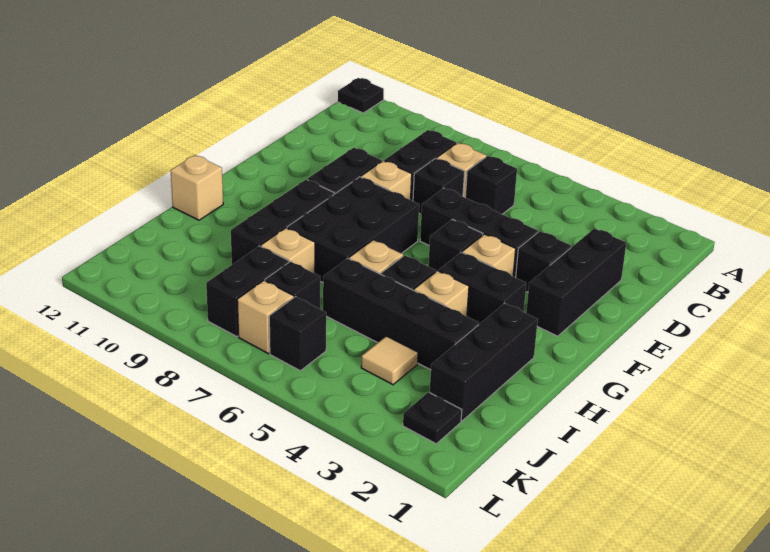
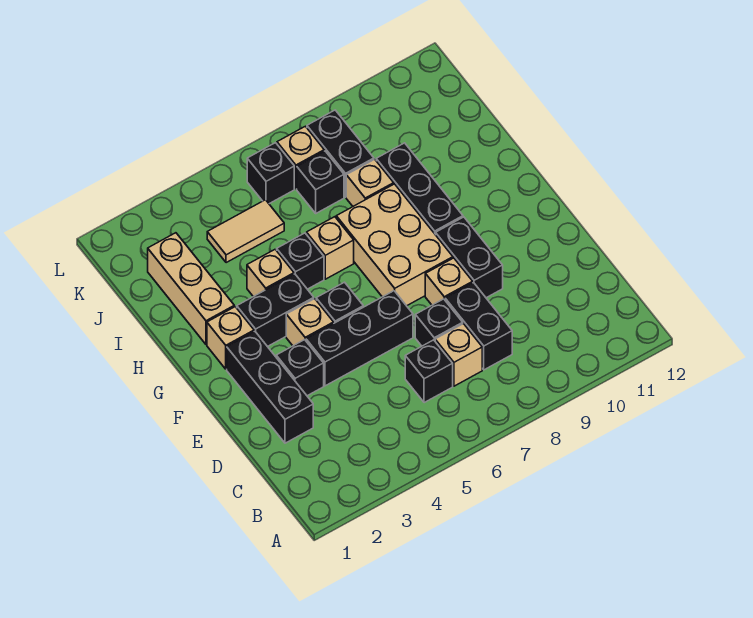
black plate A12 level 1 -> none
black brick F7:H8 level 1 -> tan brick F7:H8 level 1
black brick H2:J2 level 1 -> tan brick H2:J2 level 1
tan brick H12 level 1 -> tan brick G2 level 1
black brick I3:I6 level 1 -> none
tan tile J4 level 1 -> tan tile J4:J5 level 1
black plate K2 level 1 -> none

